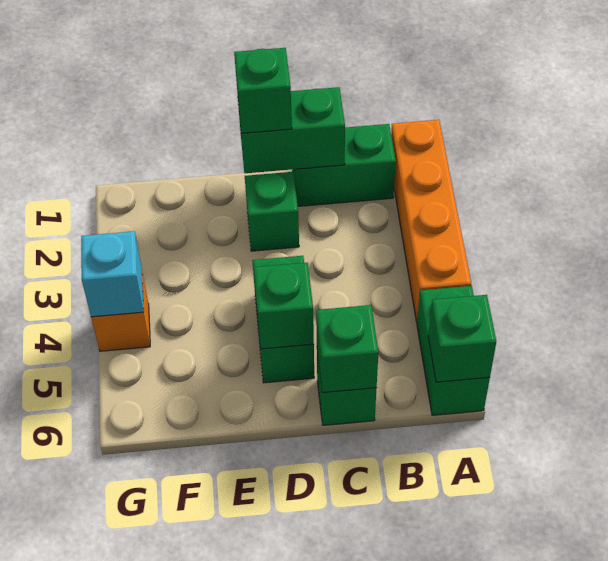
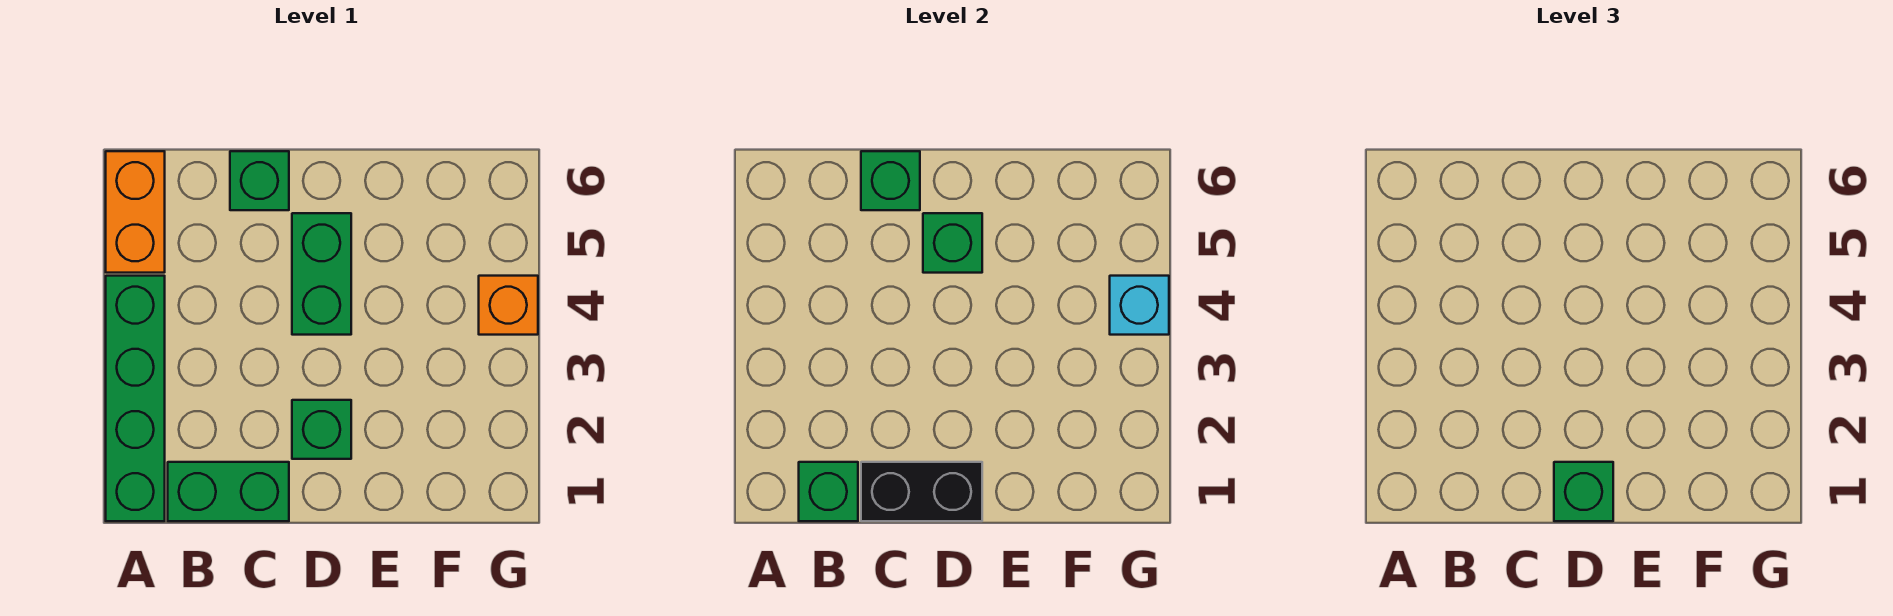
orange brick A1:A4 level 1 -> green brick A1:A4 level 1
green brick A5:A6 level 1 -> orange brick A5:A6 level 1
green brick A6 level 2 -> green brick B1 level 2
green brick C1:D1 level 2 -> black brick C1:D1 level 2

